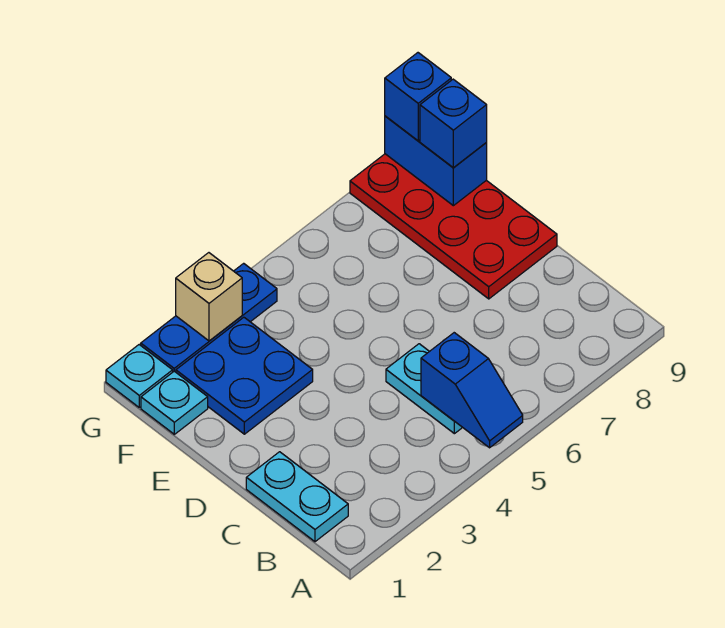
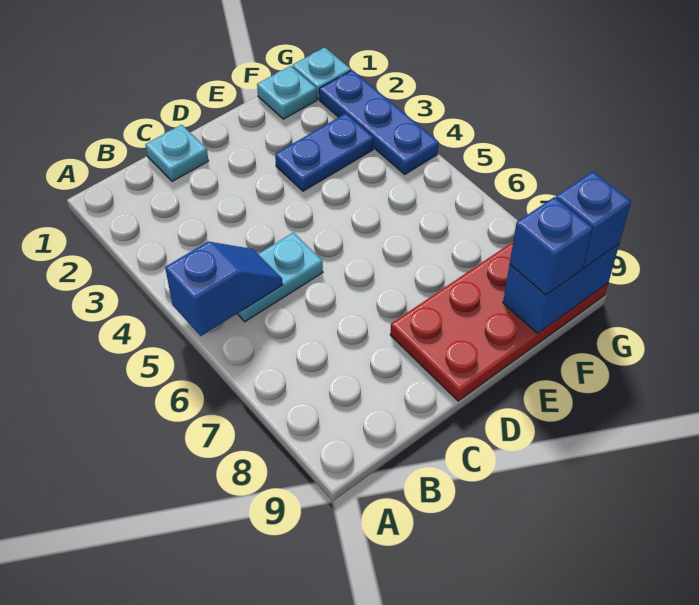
blue slope A5:B5 level 2 top B -> blue slope A5:B5 level 2 top A
cyan plate B1:C1 level 1 -> cyan plate C1 level 1
blue plate E2:F3 level 1 -> blue plate E3:F3 level 1
tan brick G3 level 2 -> none

